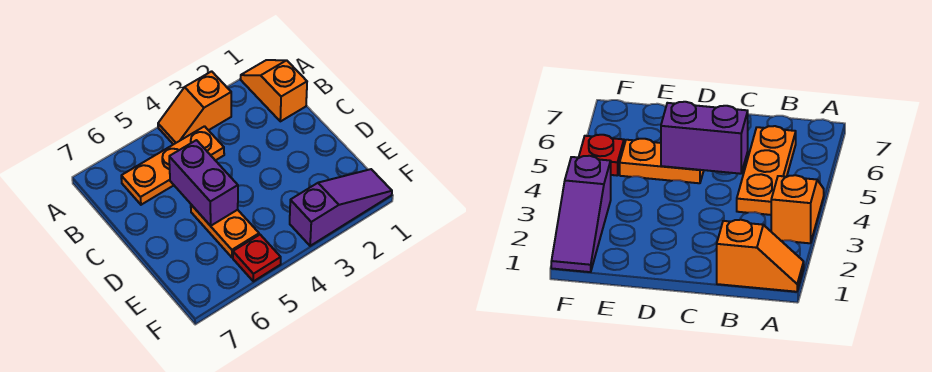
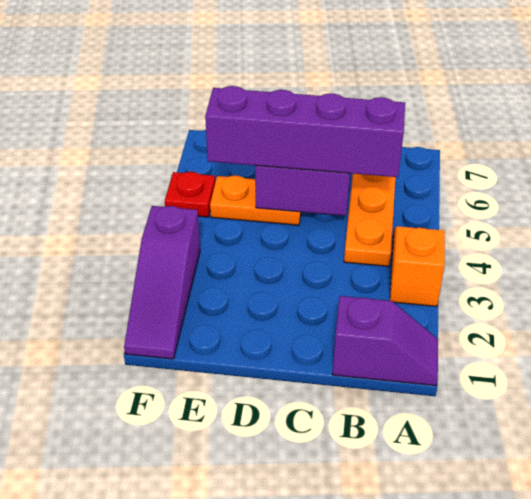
orange slope A1:B1 level 1 top B -> purple slope A1:B1 level 1 top B
none -> purple brick B5:E5 level 3

